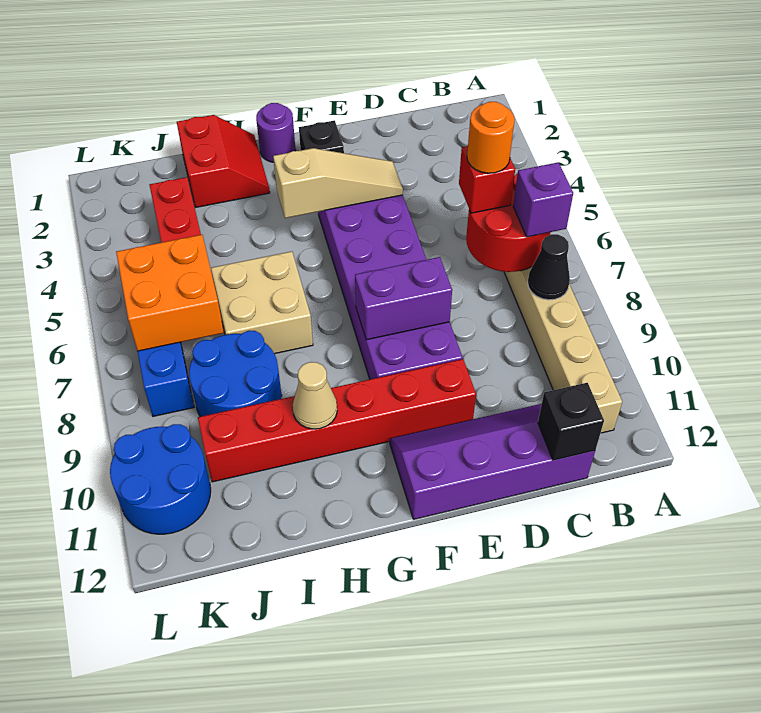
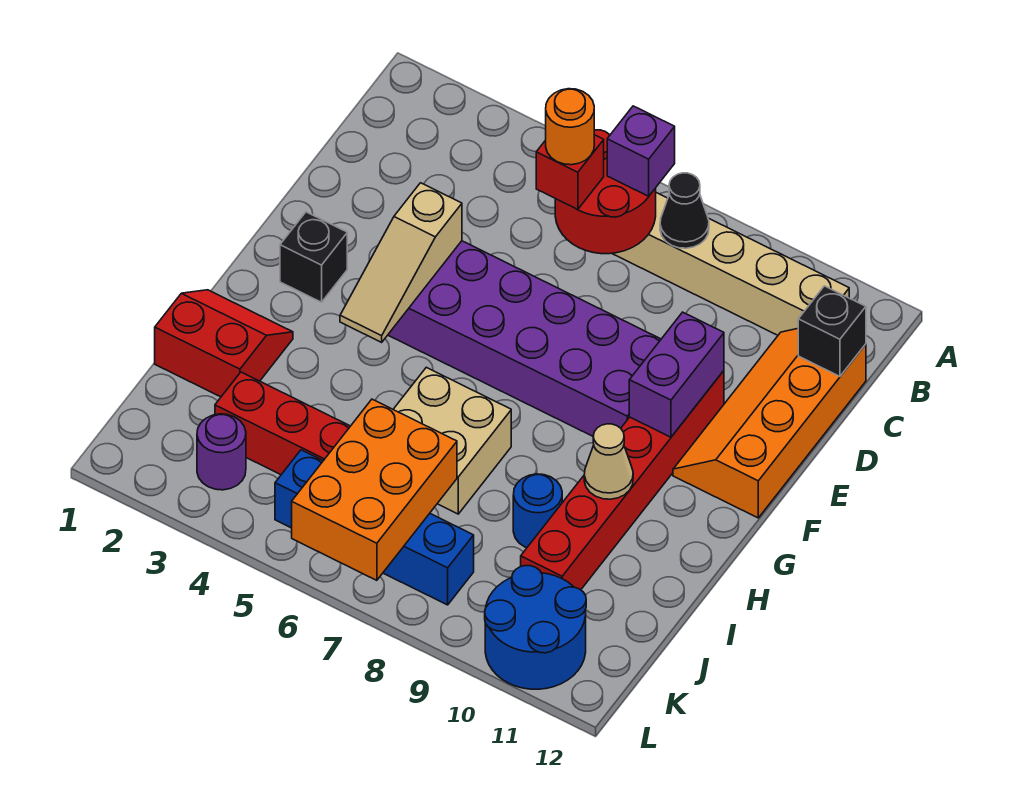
purple slope C11:F12 level 1 top 12 -> orange slope C11:F12 level 1 top 12
tan slope E4:G4 level 2 top G -> tan slope E4:G4 level 2 top E
purple brick E8:F8 level 2 -> purple brick E10:F10 level 2
purple round brick G1 level 1 -> purple round brick K3 level 1
blue round brick I8:J9 level 1 -> blue round brick I9 level 1
orange brick J6:K7 level 2 -> orange brick J6:L7 level 2

